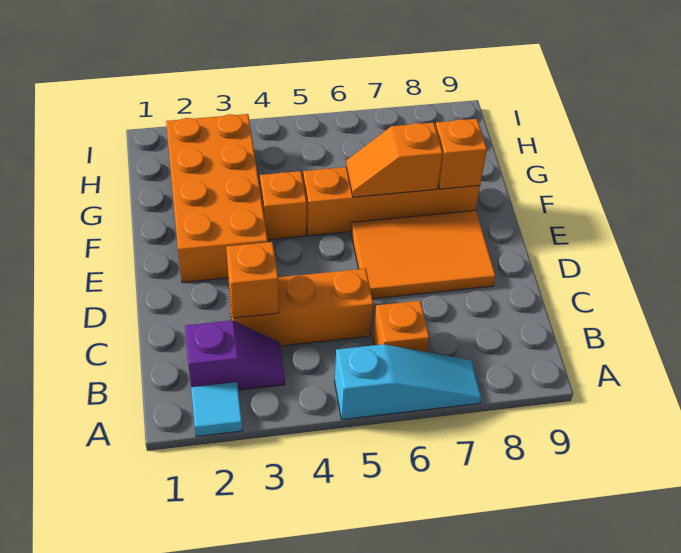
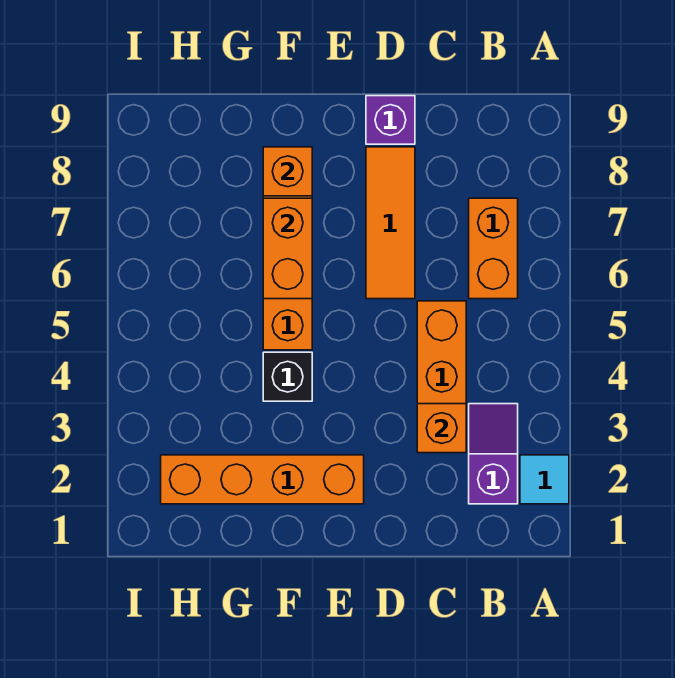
cyan slope A5:A7 level 1 top 5 -> none
orange brick B6 level 1 -> orange brick B6:B7 level 1
orange tile D6:E8 level 1 -> orange tile D6:D8 level 1
none -> purple brick D9 level 1
orange brick E2:H3 level 1 -> orange brick E2:H2 level 1
orange brick F4 level 1 -> black brick F4 level 1
orange slope F6:F7 level 2 top 7 -> orange brick F6:F7 level 2

